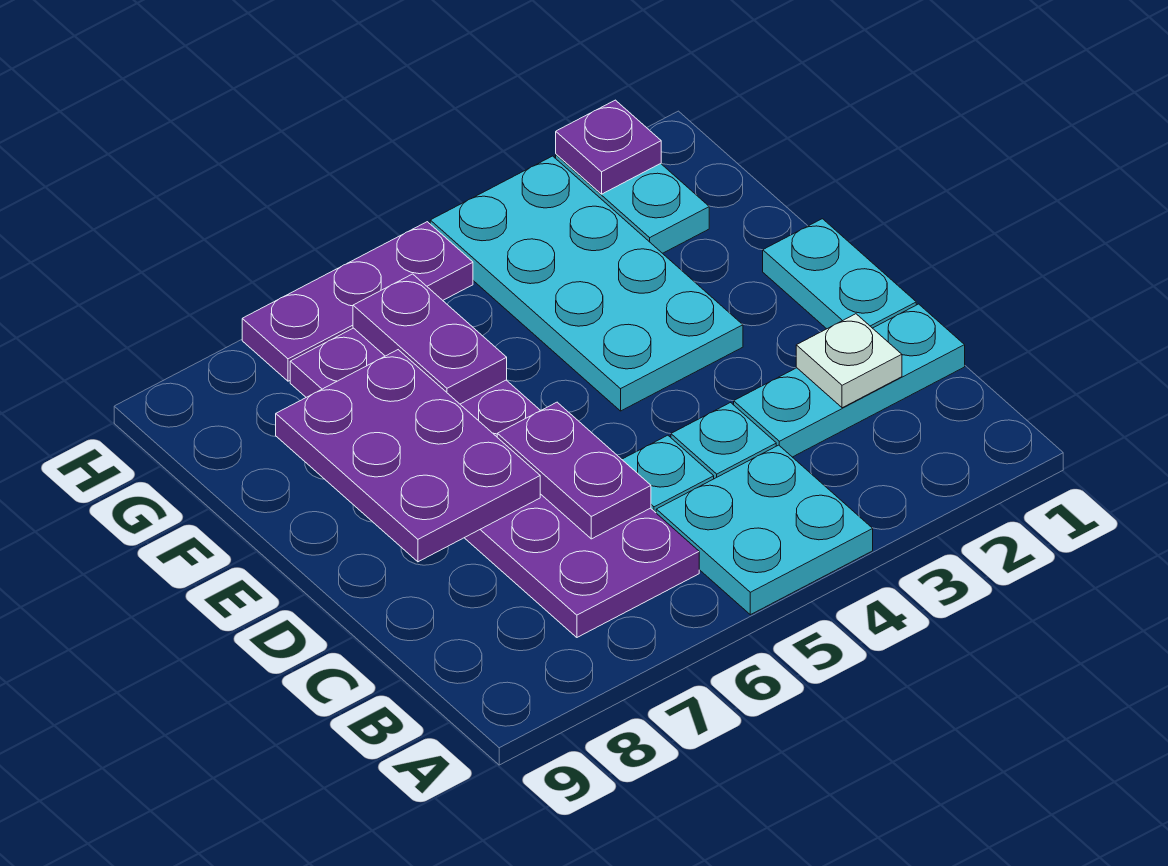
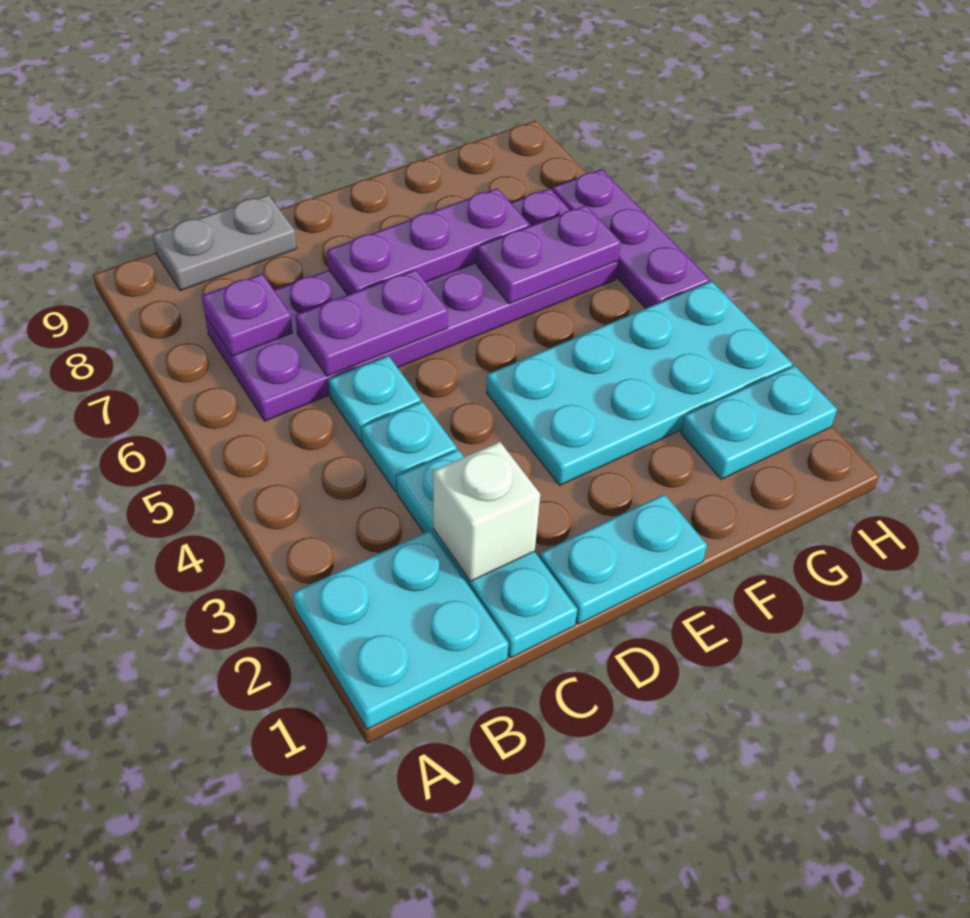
cyan plate A4:B5 level 1 -> cyan plate A1:B2 level 1
none -> grey plate B9:C9 level 1
white plate C2 level 2 -> white brick C2 level 2
purple plate D7:F8 level 2 -> purple plate D7:F7 level 2
purple plate H2 level 2 -> purple plate B7 level 2

